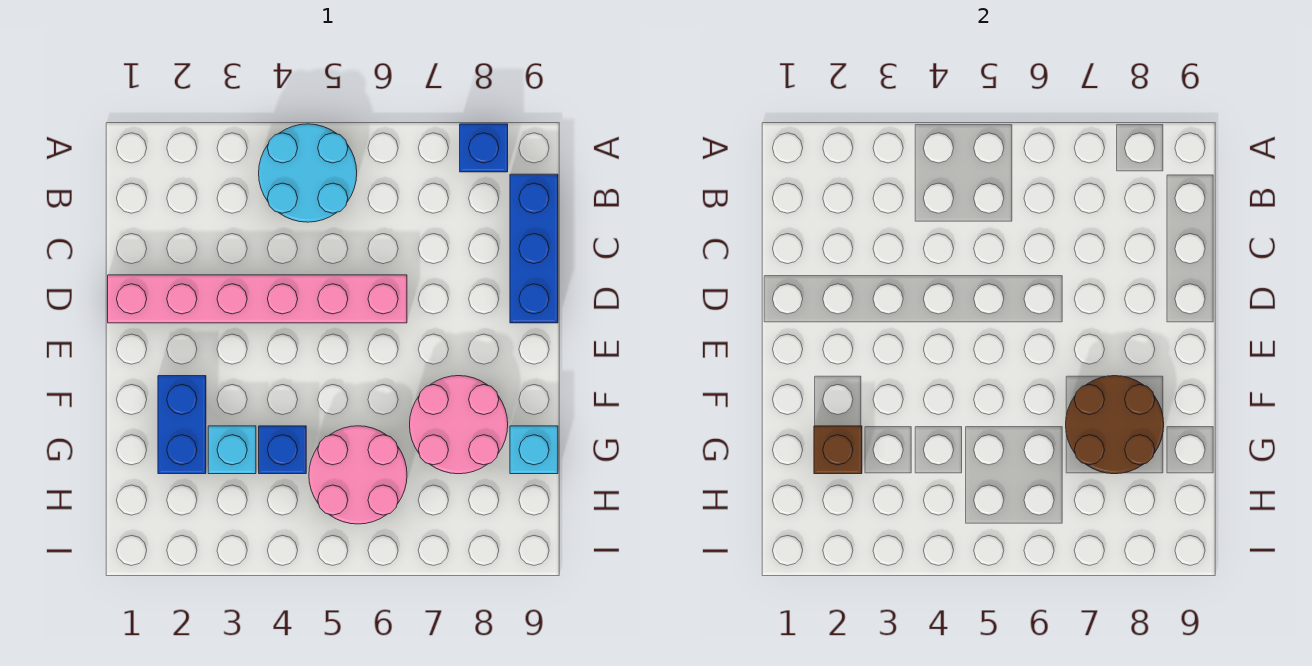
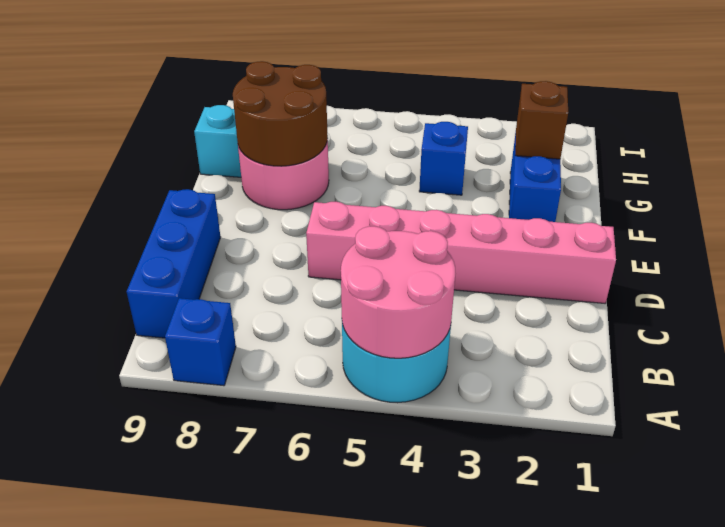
cyan brick G3 level 1 -> none
pink round brick G5:H6 level 1 -> pink round brick A4:B5 level 2

